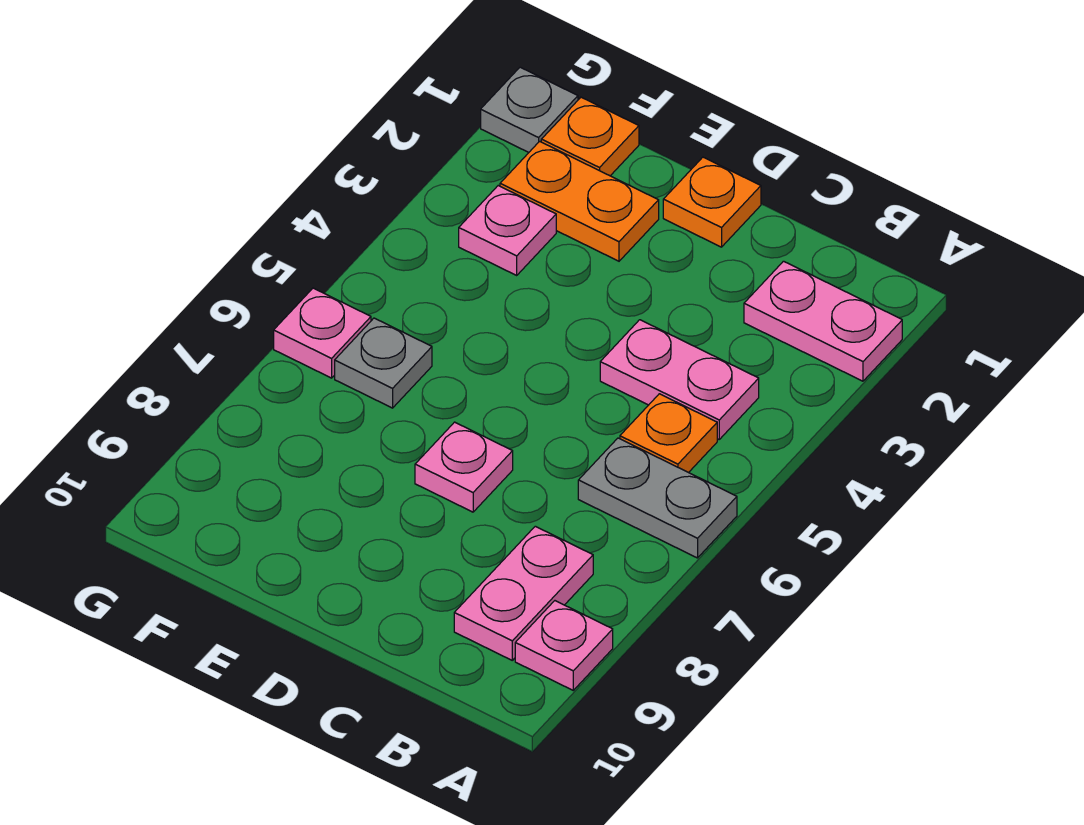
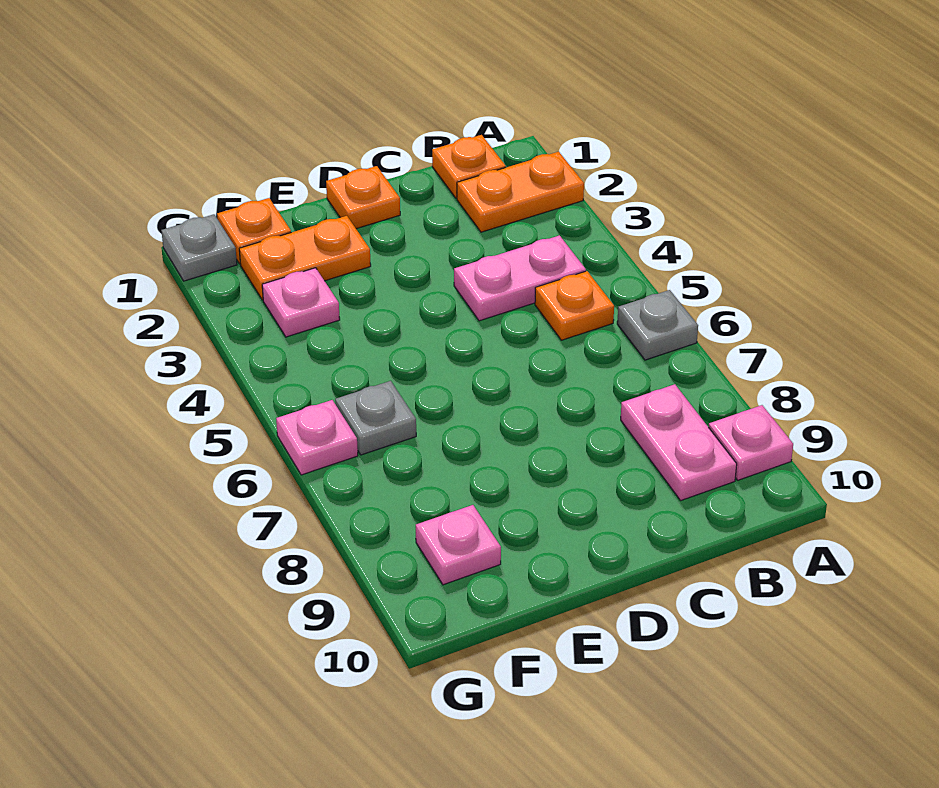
pink plate A2:B2 level 1 -> orange plate A2:B2 level 1
grey plate A6:B6 level 1 -> grey plate A6 level 1
none -> orange plate B1 level 1
pink plate D7 level 1 -> pink plate F9 level 1

